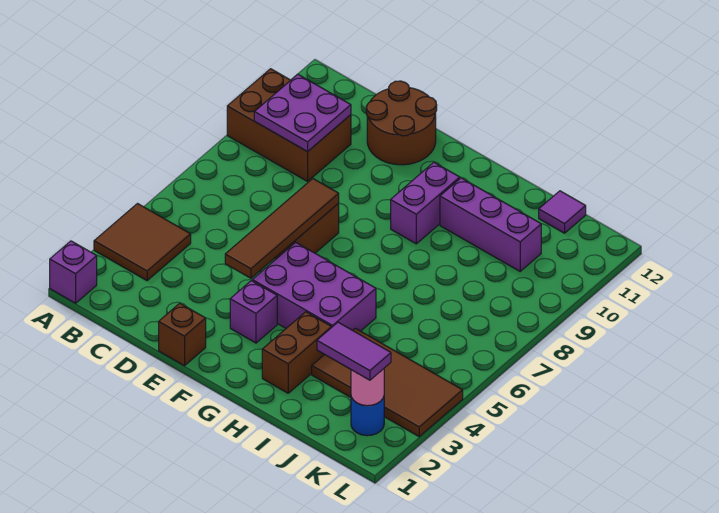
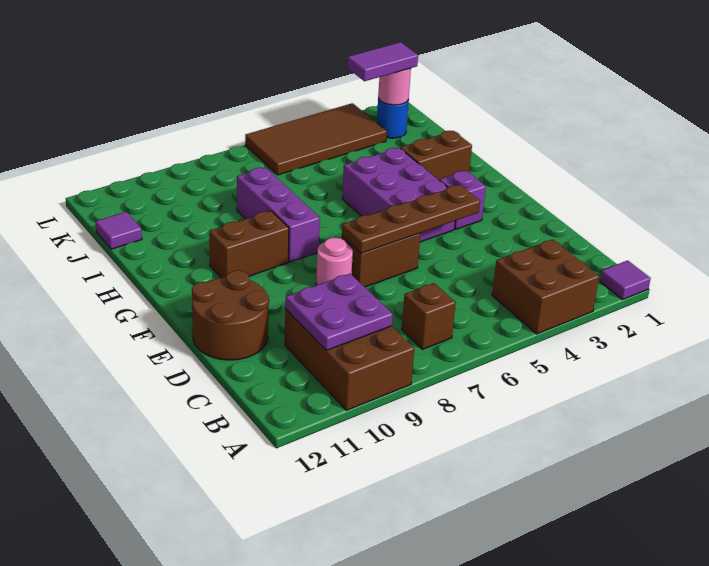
purple brick A1 level 1 -> purple tile A1 level 1
brown tile A3:B4 level 1 -> brown brick A3:B4 level 1
brown brick E1 level 1 -> brown brick B7 level 1
brown tile E4:E7 level 2 -> brown plate E4:E7 level 2
none -> pink round brick E8 level 1
purple brick G9:G10 level 1 -> brown brick G9:G10 level 1
purple brick H10:J10 level 1 -> purple brick G8:I8 level 1
brown tile I3:L4 level 1 -> brown tile K3:L6 level 1
purple tile J2:K2 level 3 -> purple tile K2:K3 level 3

